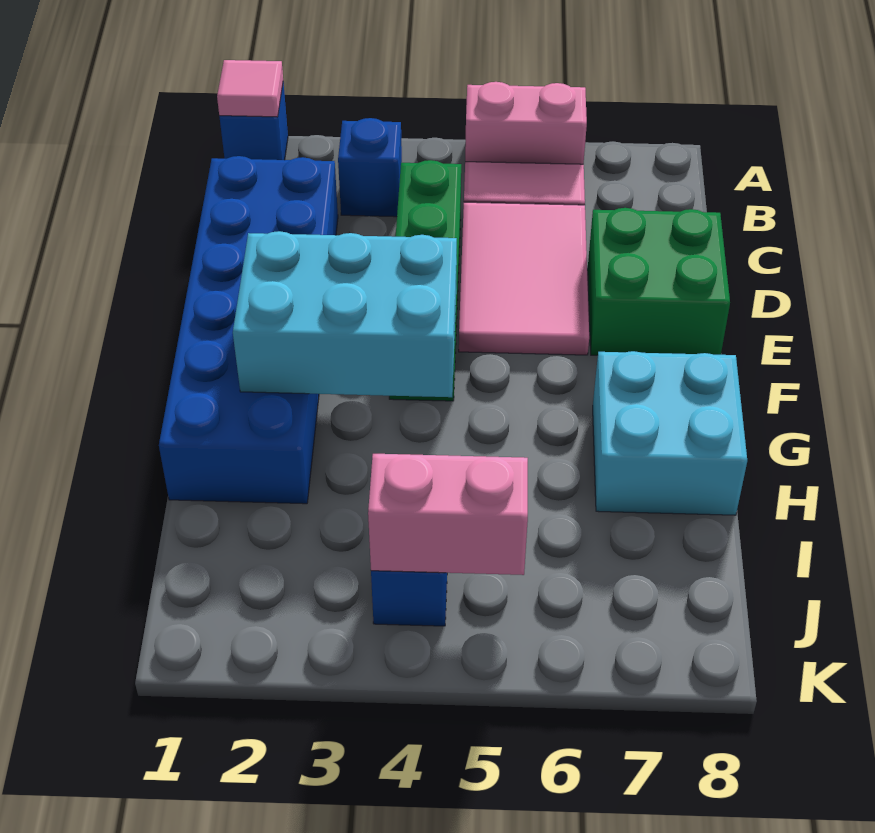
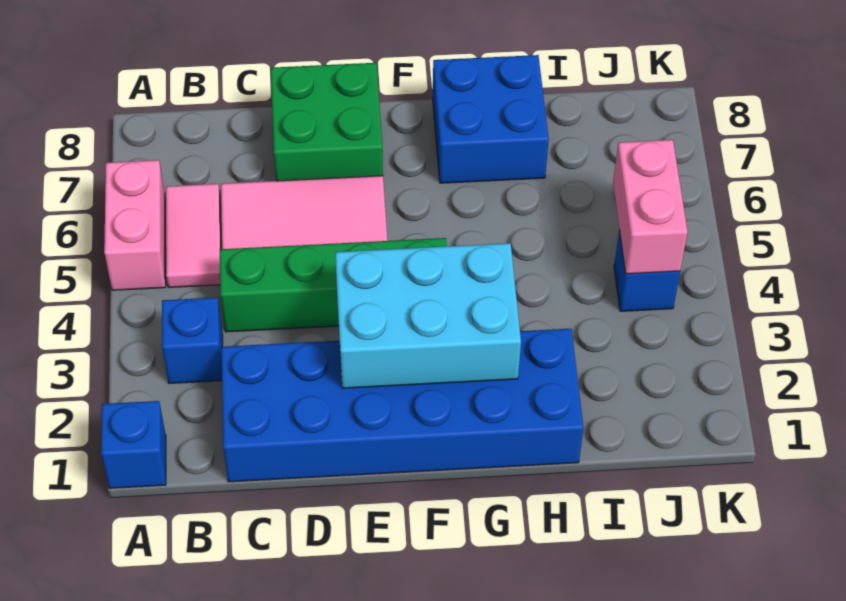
pink tile A1 level 2 -> none
cyan brick F2:G4 level 2 -> cyan brick E2:G3 level 2
cyan brick G7:H8 level 1 -> blue brick G7:H8 level 1

